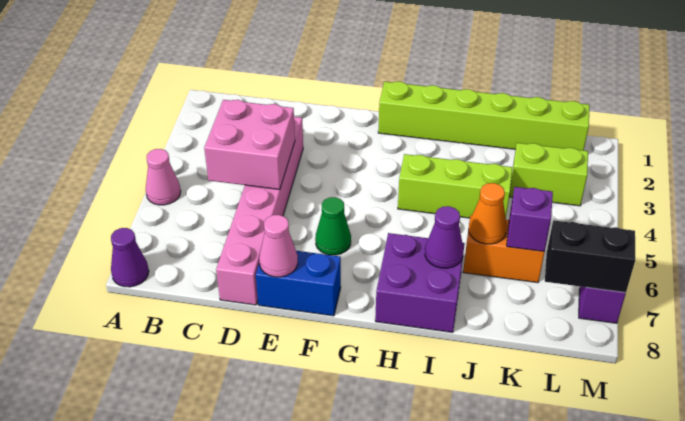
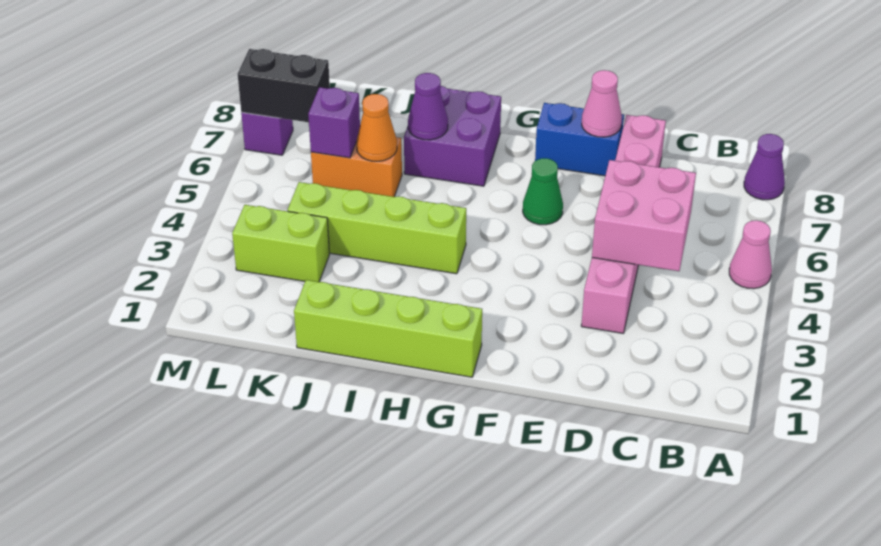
lime brick G1:L1 level 1 -> lime brick G1:J1 level 1
lime brick H4:J4 level 1 -> lime brick H4:K4 level 1

